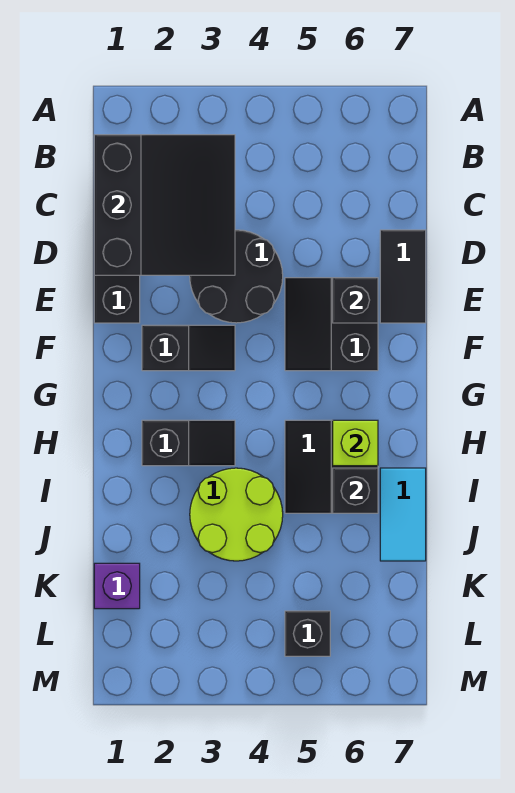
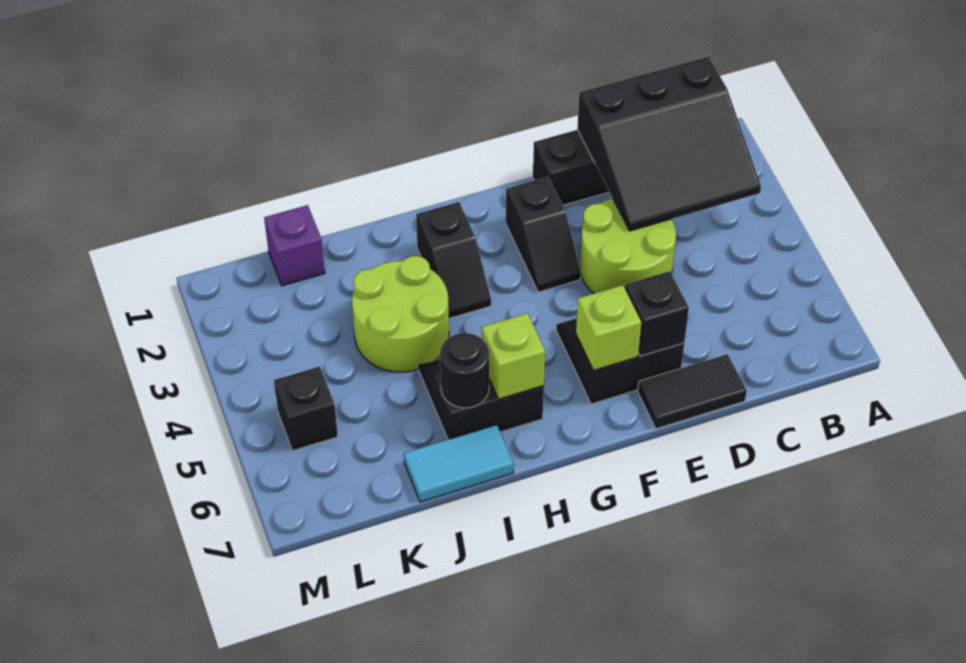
black round brick D3:E4 level 1 -> lime round brick D3:E4 level 1
none -> lime brick F6 level 2
black brick I6 level 2 -> black round brick I6 level 2

